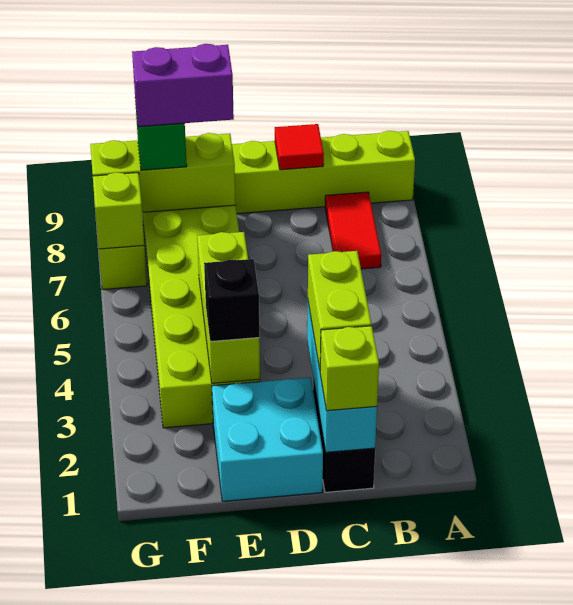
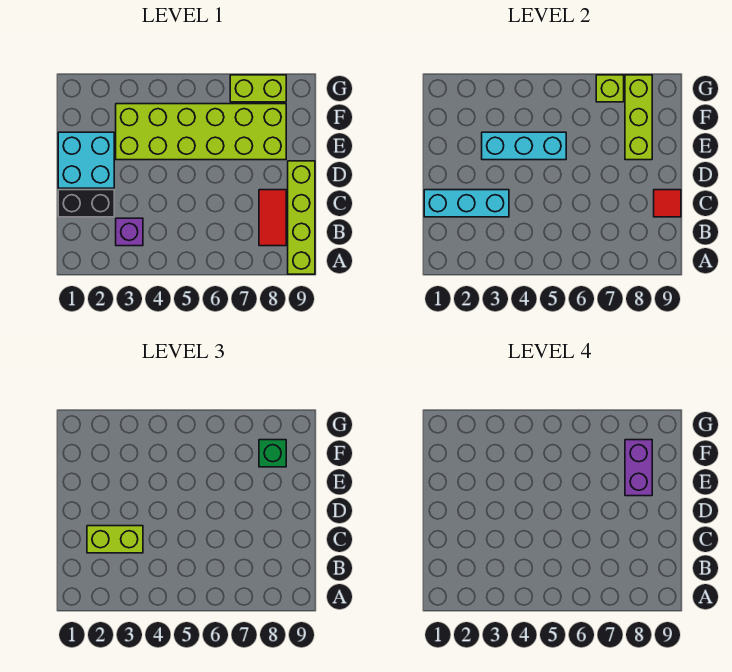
none -> purple brick B3 level 1
red tile B7:B8 level 1 -> red tile B8:C8 level 1
lime brick C1 level 3 -> none
lime brick E3:E5 level 2 -> cyan brick E3:E5 level 2
black brick E3 level 3 -> none

